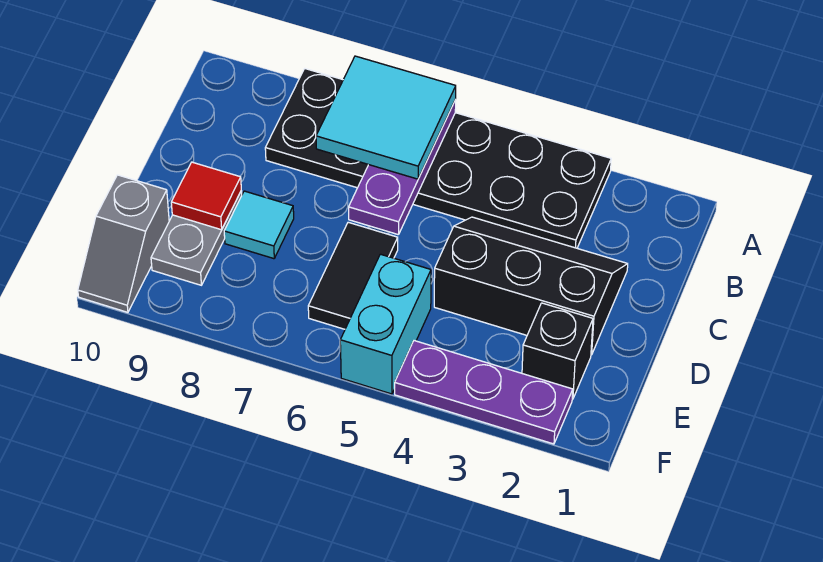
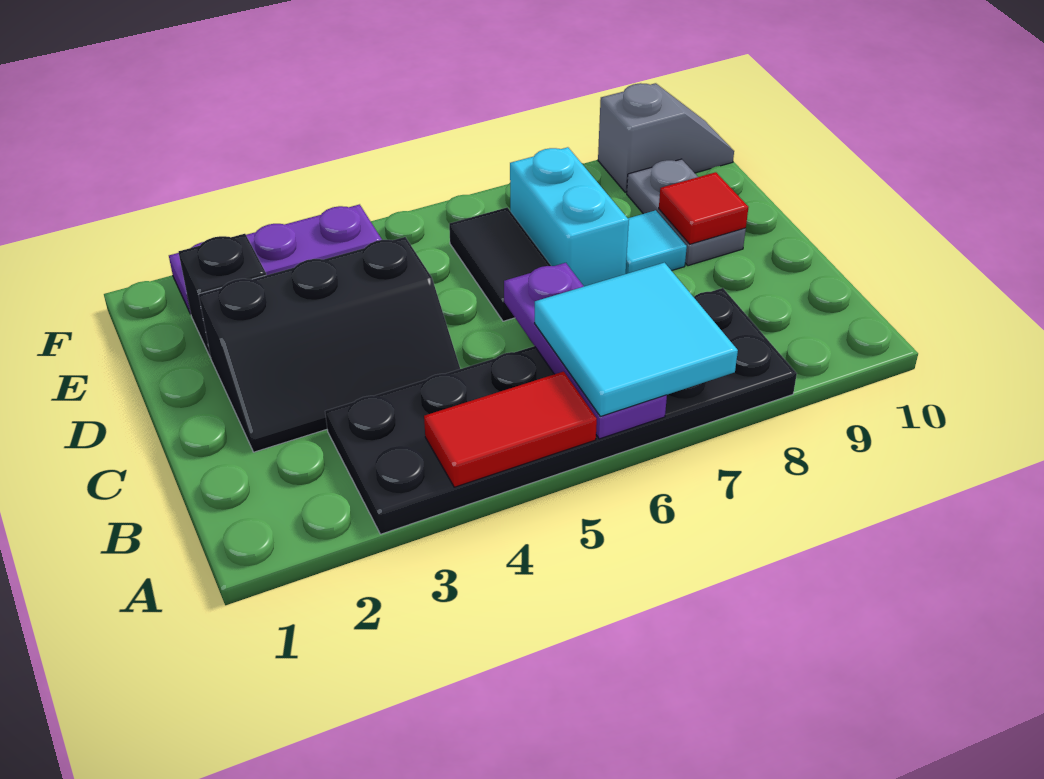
none -> red tile A4:A5 level 2
cyan brick E5:F5 level 1 -> cyan brick D7:E7 level 1
grey slope E10:F10 level 1 top E -> grey slope F9:F10 level 1 top 9

